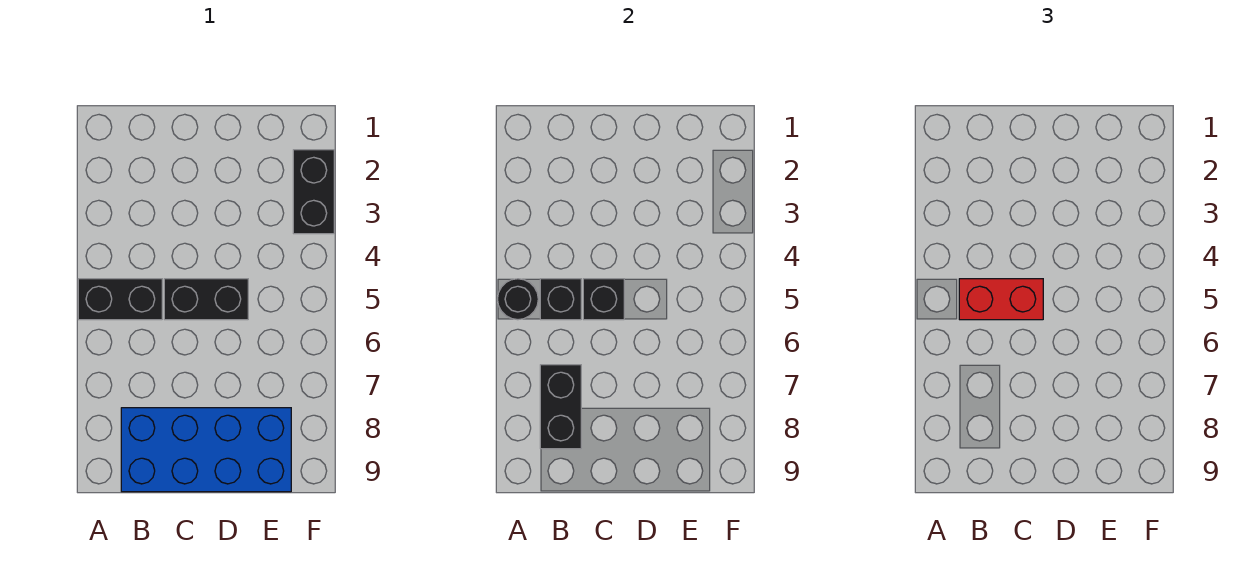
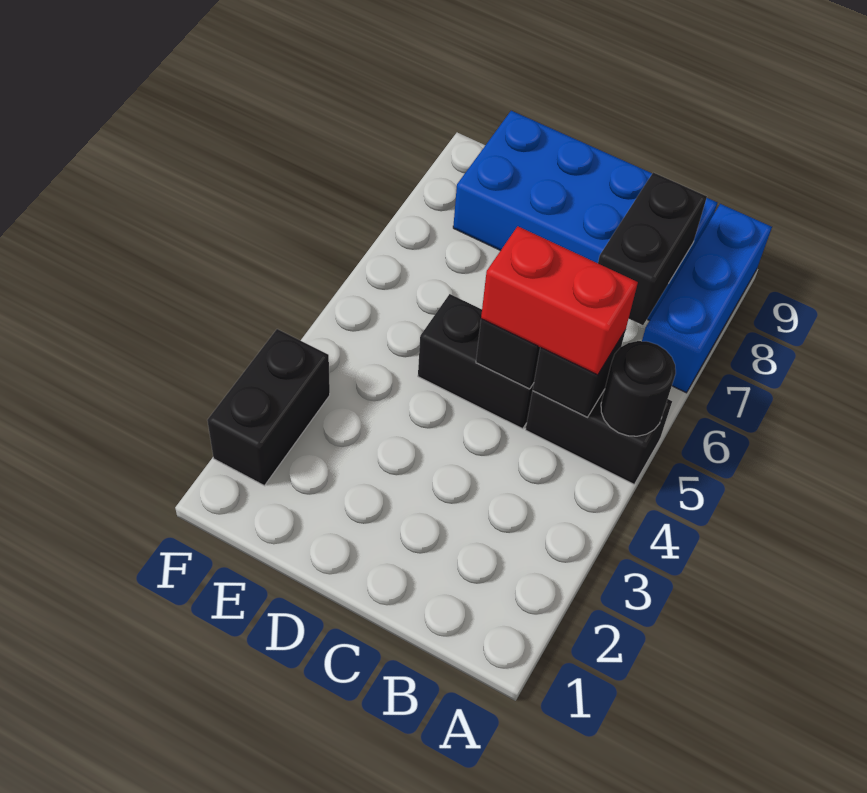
none -> blue brick A7:A9 level 1

